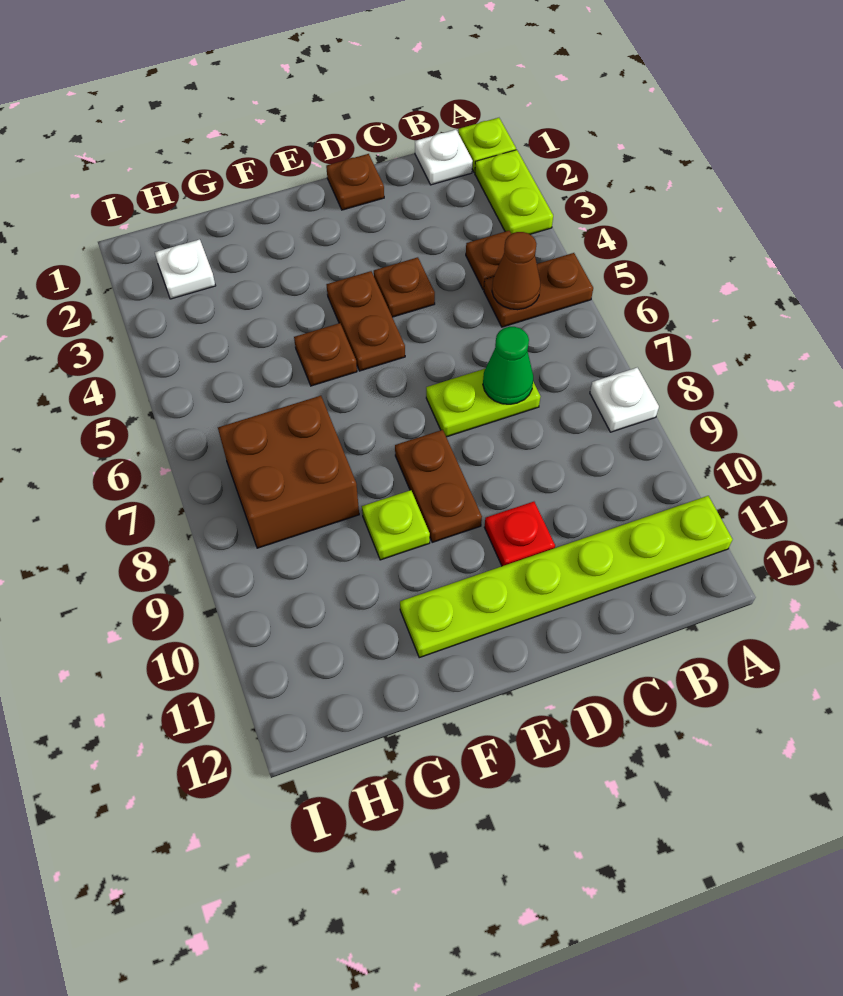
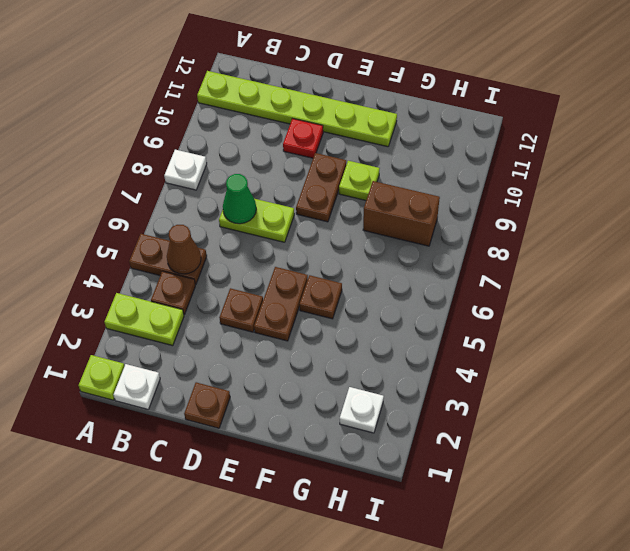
lime plate A2:A3 level 1 -> lime plate A3:B3 level 1
brown brick G7:H8 level 1 -> brown brick G8:H8 level 1

